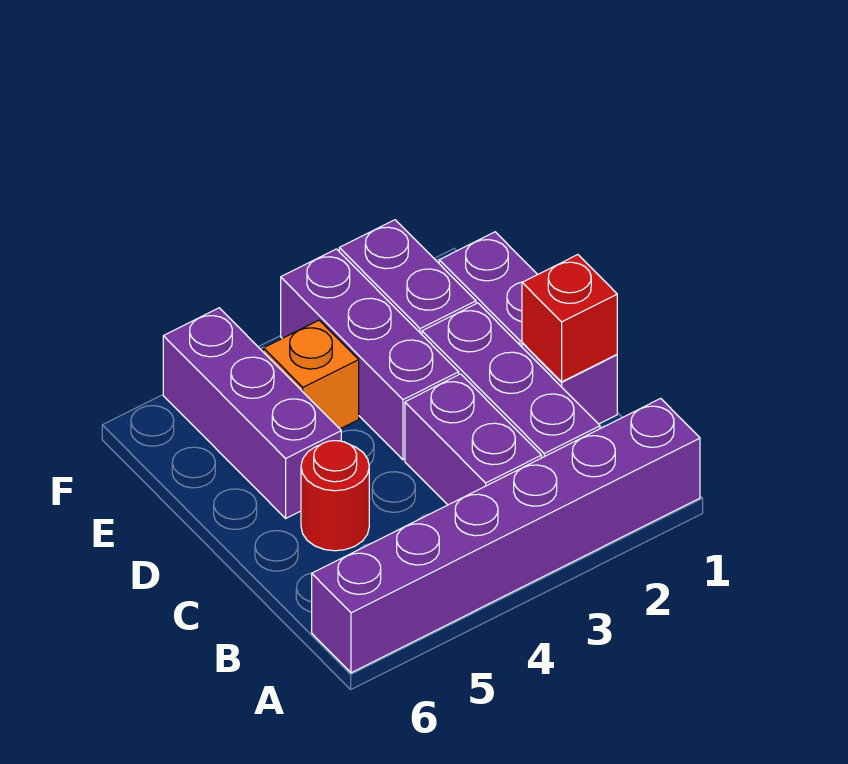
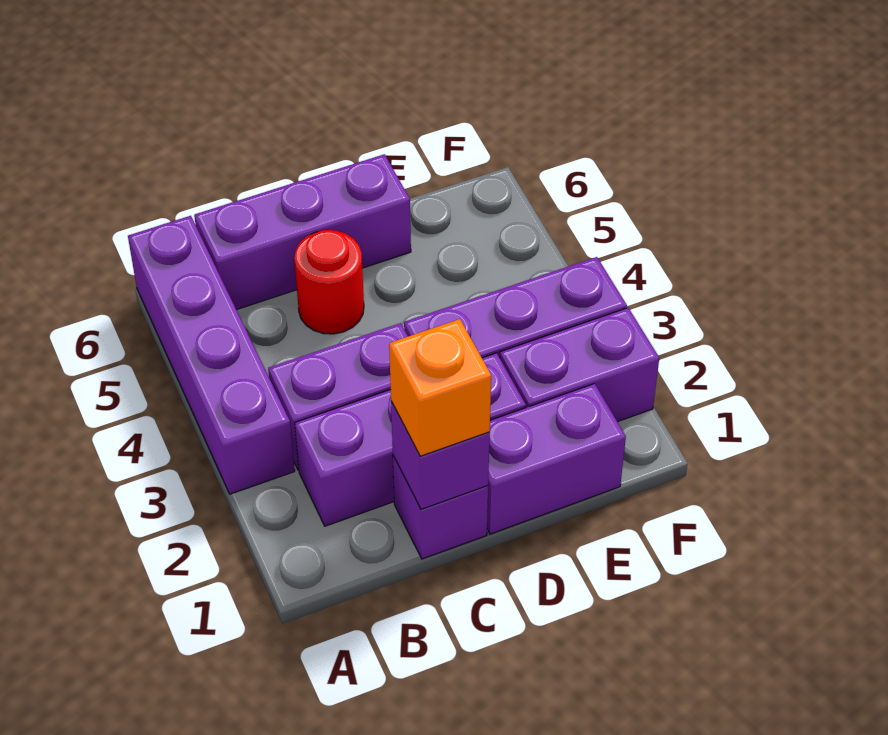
purple brick A1:A6 level 1 -> purple brick A3:A6 level 1
red brick C1 level 2 -> purple brick C1 level 2
purple brick D5:F5 level 1 -> purple brick B6:D6 level 1
orange brick E4 level 1 -> orange brick C1 level 3

